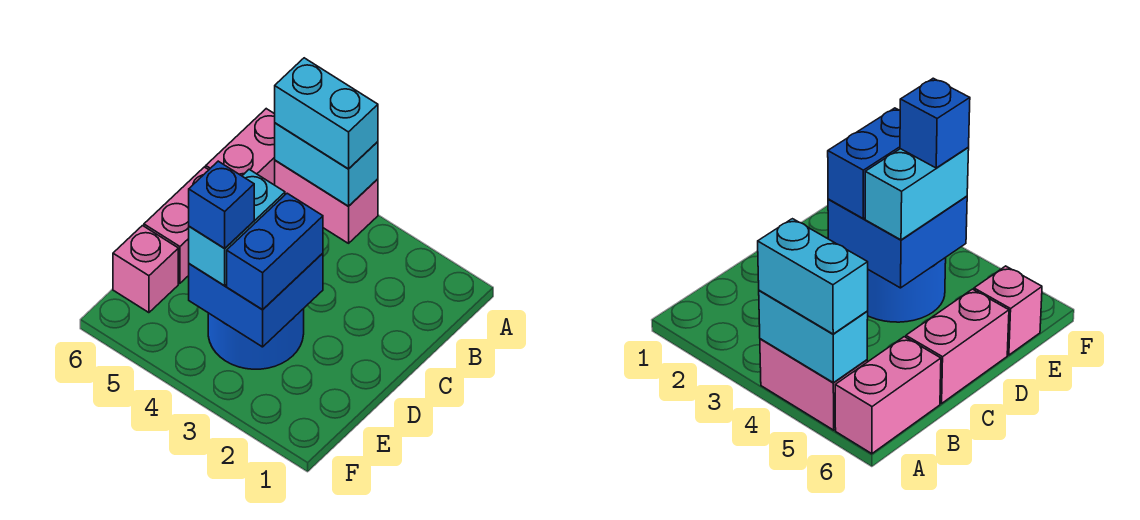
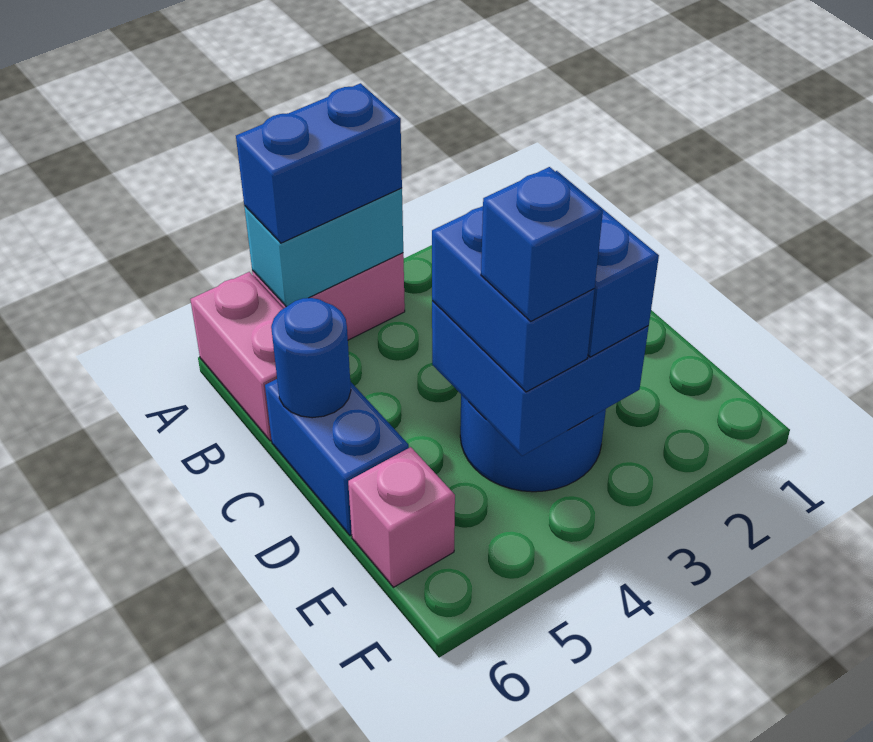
cyan brick A4:A5 level 3 -> blue brick A4:A5 level 3
pink brick C6:D6 level 1 -> blue brick C6:D6 level 1
none -> blue round brick C6 level 2
cyan brick D4:E4 level 3 -> blue brick D4:E4 level 3

